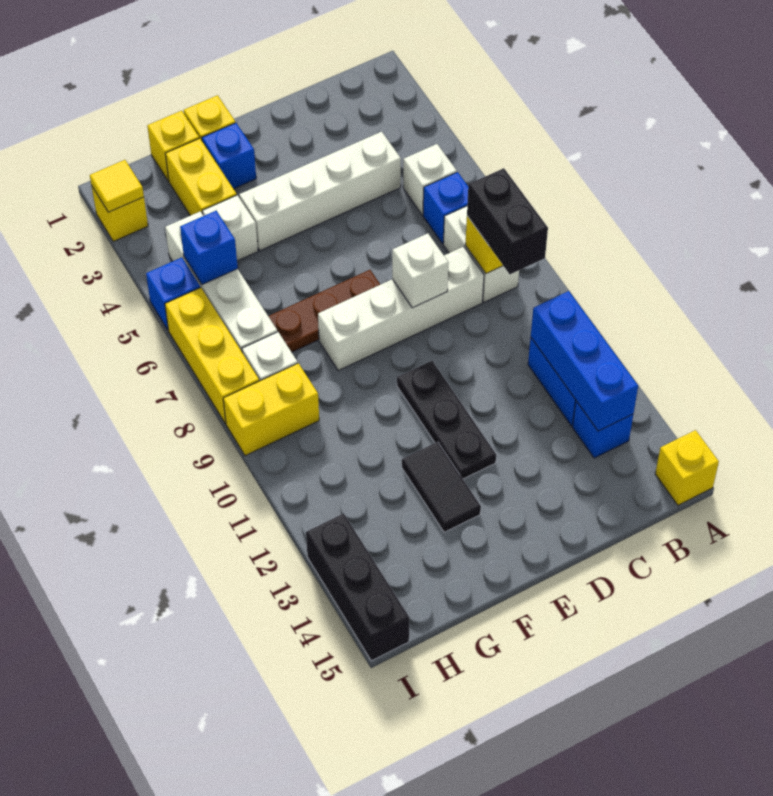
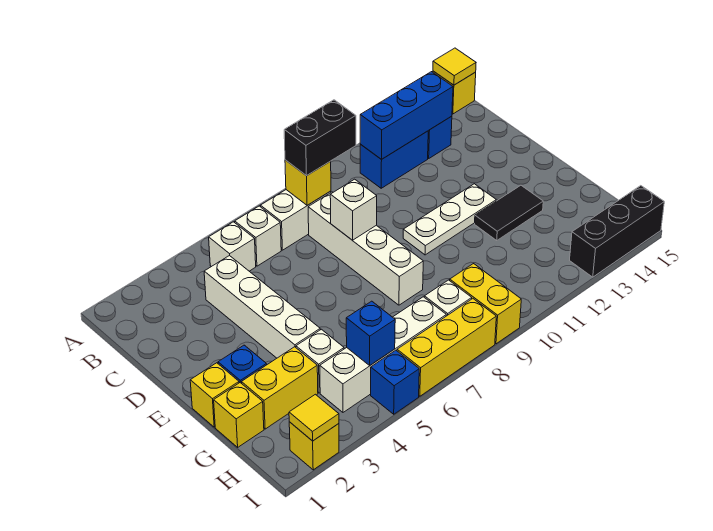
none -> yellow tile A15 level 2
blue brick B6 level 1 -> white brick B6 level 1
brown plate E7:G7 level 1 -> none
black plate E10:E12 level 1 -> white plate E10:E12 level 1

